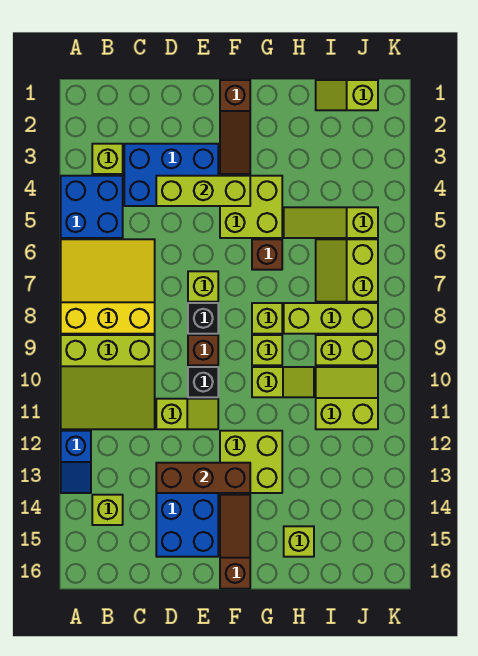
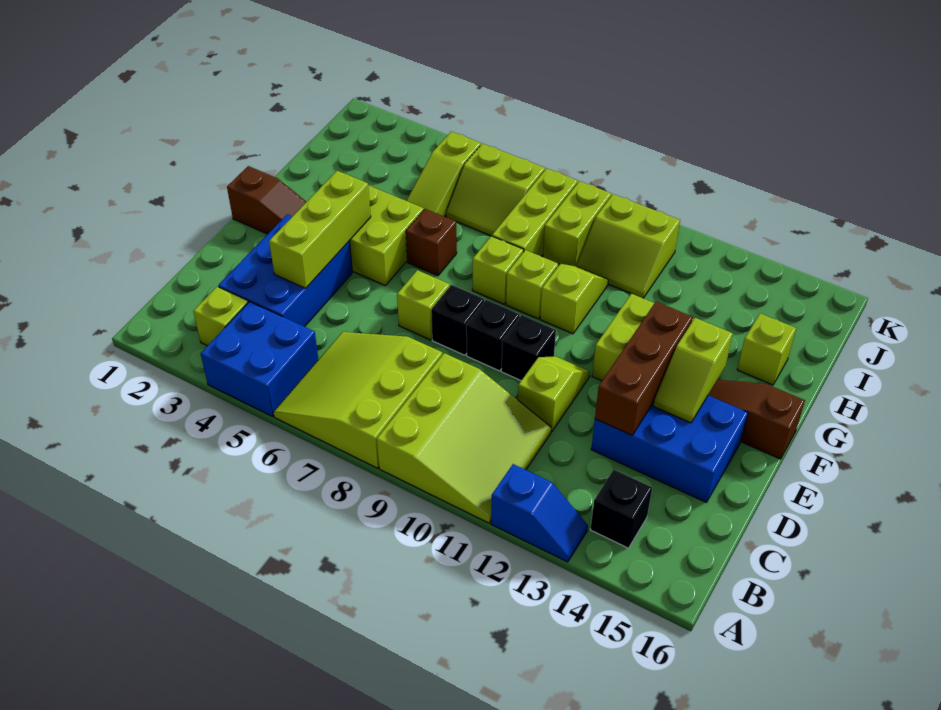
yellow slope A6:C8 level 1 top 8 -> lime slope A6:C8 level 1 top 8
lime brick B14 level 1 -> black brick B14 level 1
brown brick E9 level 1 -> black brick E9 level 1
lime slope I1:J1 level 1 top J -> lime slope E14:F14 level 2 top F
lime slope I10:J11 level 1 top 11 -> lime slope I10:J11 level 1 top J

